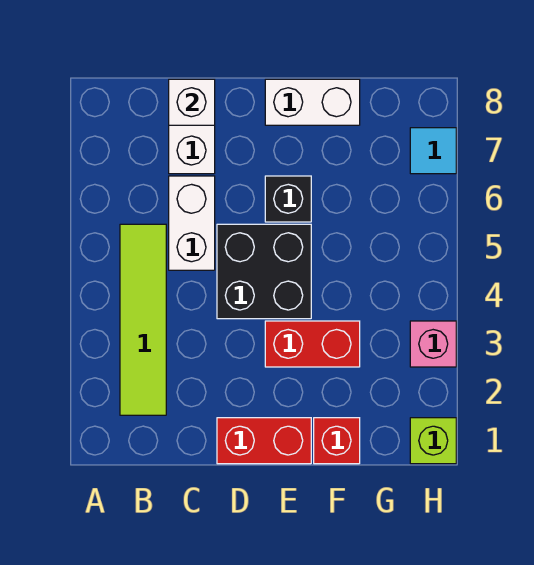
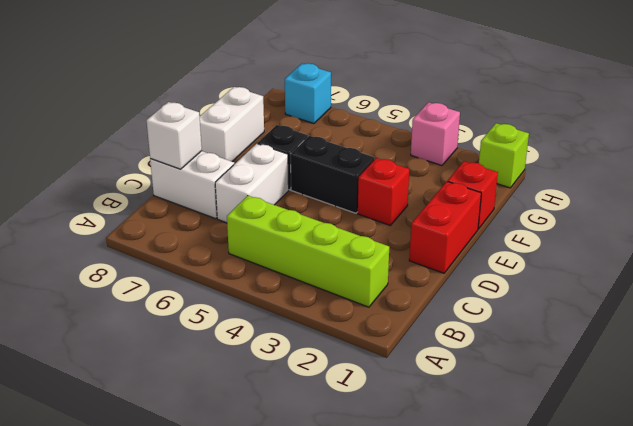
lime tile B2:B5 level 1 -> lime brick B2:B5 level 1
white brick C5:C6 level 1 -> white brick C6:D6 level 1
black brick D4:E5 level 1 -> black brick E4:E5 level 1
red brick E3:F3 level 1 -> red brick E3 level 1
cyan tile H7 level 1 -> cyan brick H7 level 1

